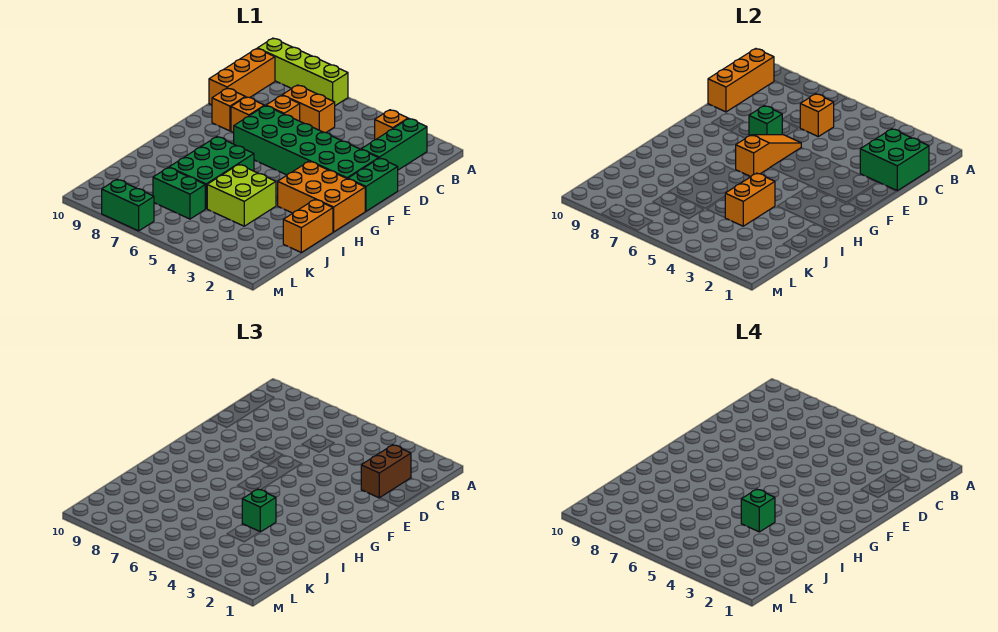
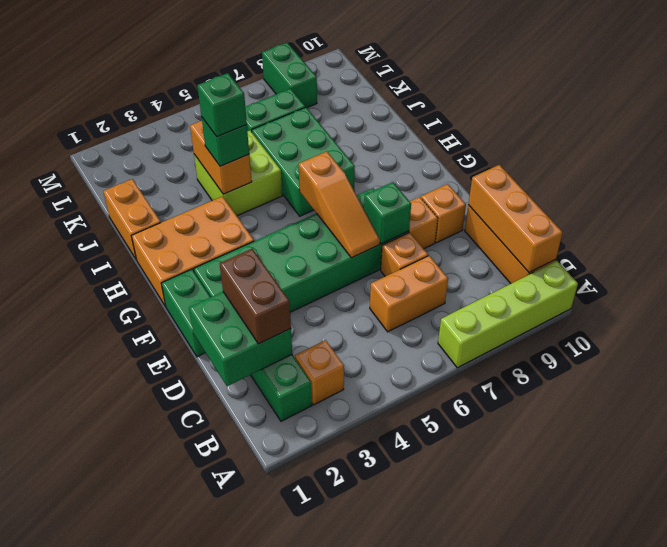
orange brick C6 level 2 -> none
green brick M7:M8 level 1 -> green brick L8:M8 level 1

